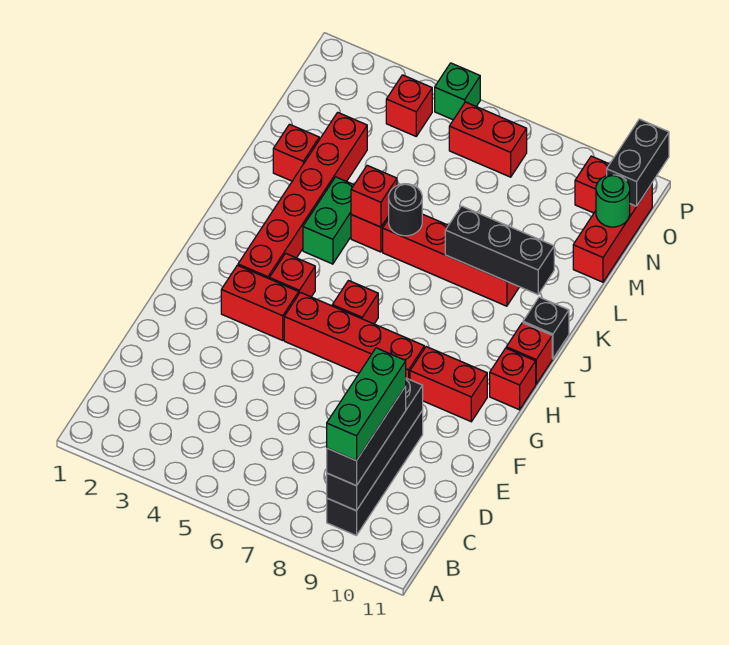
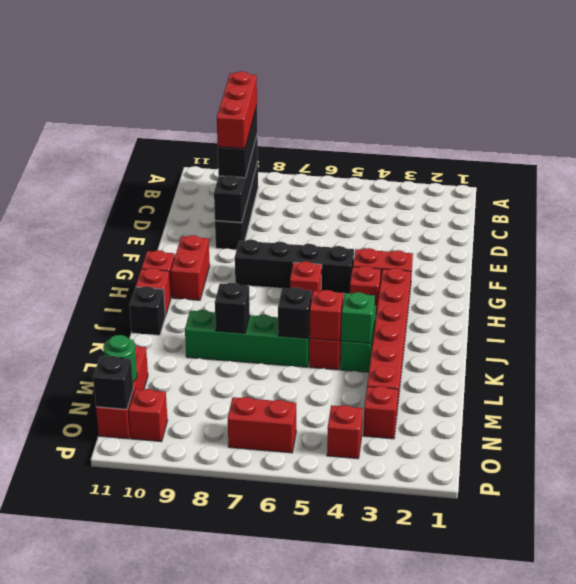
green brick B9:D9 level 4 -> red brick B9:D9 level 4
red brick G5:G8 level 1 -> black brick G5:G8 level 1
red brick G9:G10 level 1 -> red brick G10:H10 level 1
red brick K6:K9 level 1 -> green brick K6:K9 level 1
black round brick K6 level 2 -> black brick K6 level 2
black brick K8:K10 level 2 -> black brick K8 level 2
red brick L2 level 1 -> red brick N3 level 1
black brick O11:P11 level 2 -> black brick O11 level 2
green brick P5 level 1 -> green brick K4 level 2

